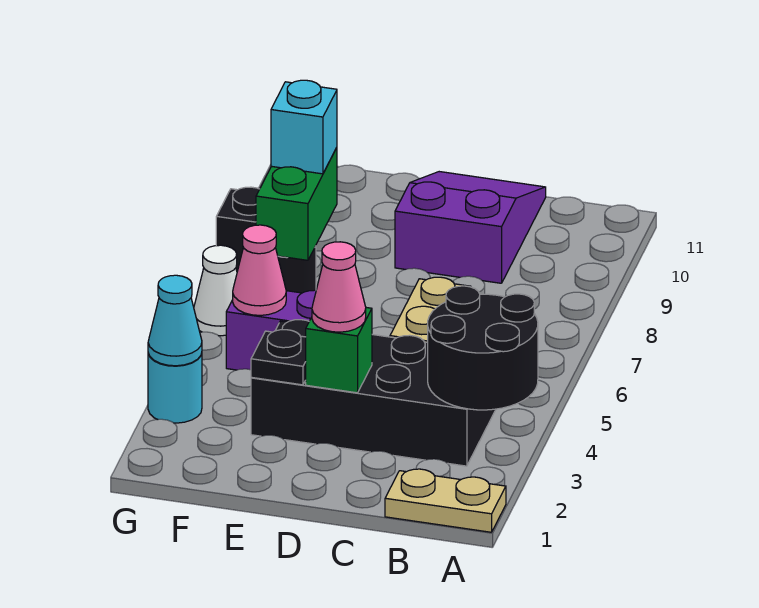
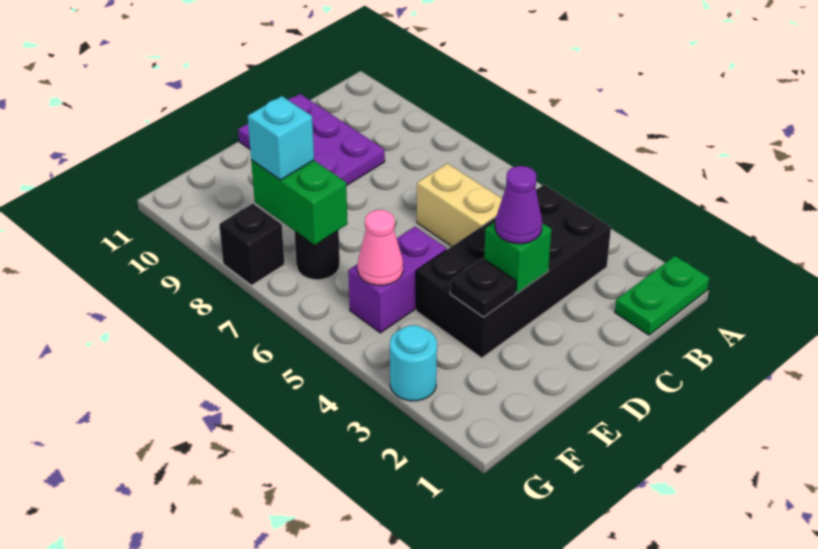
tan plate A1:B1 level 1 -> green plate A1:B1 level 1
black round brick A3:B4 level 2 -> none
purple slope C9:D11 level 1 top 9 -> purple plate C9:D11 level 1
pink cone D3 level 3 -> purple cone D3 level 3
cyan cone G3 level 2 -> none
white cone G6 level 1 -> none

